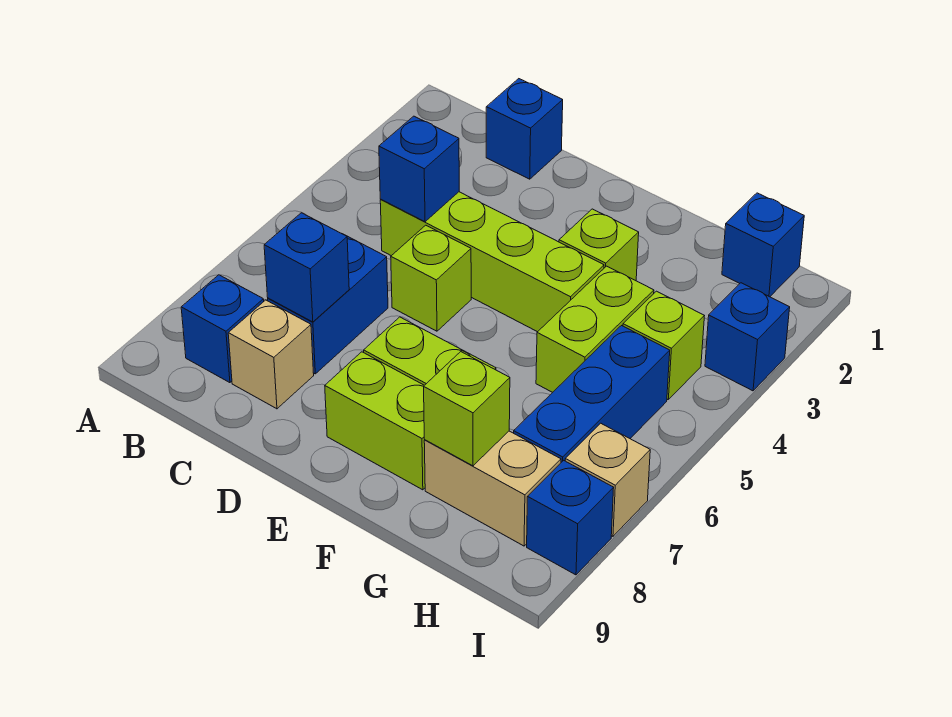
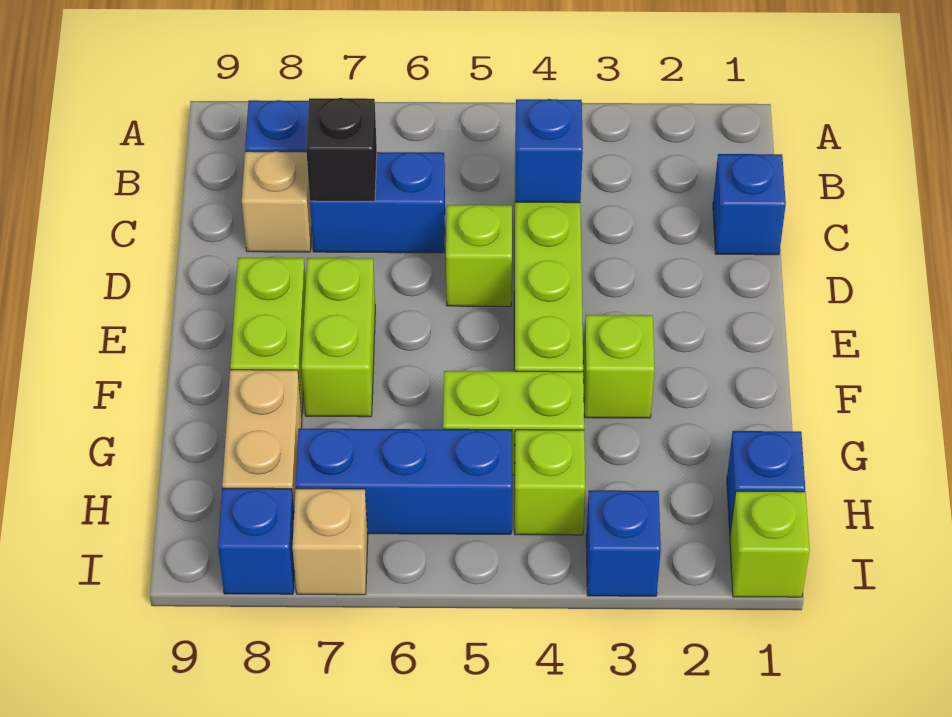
blue brick C7 level 2 -> black brick C7 level 2
lime brick G8 level 2 -> lime brick I1 level 1

